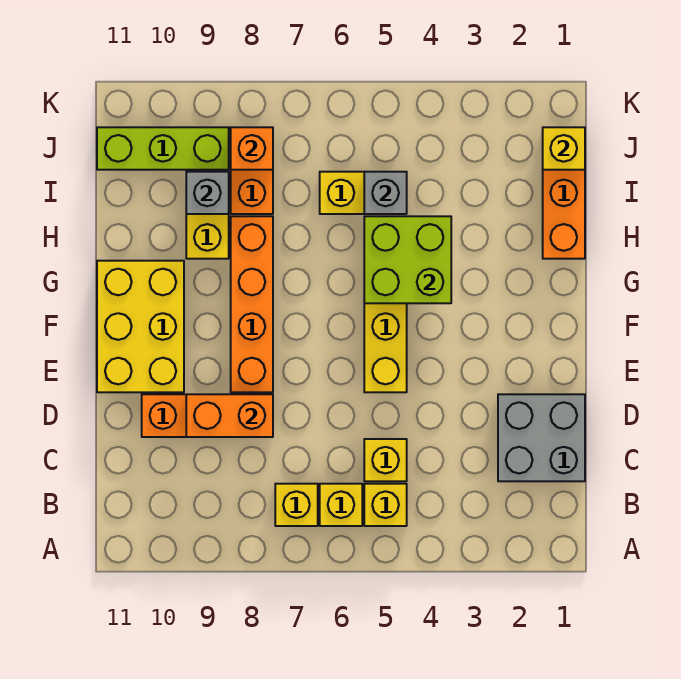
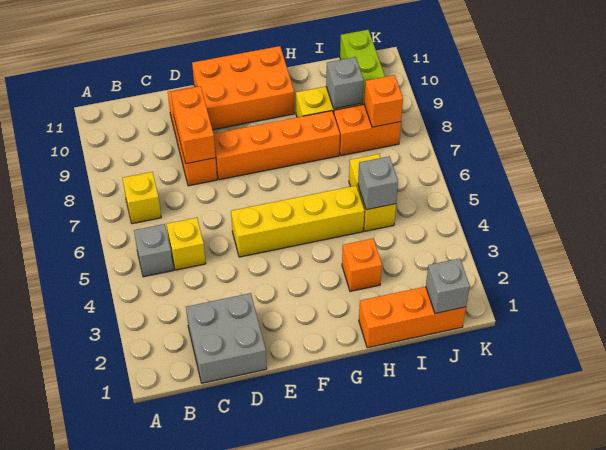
yellow brick B5 level 1 -> grey brick B5 level 1
yellow brick B6 level 1 -> none
yellow brick E10:G11 level 1 -> orange brick E10:G11 level 1
lime brick G4:H5 level 2 -> none
none -> orange brick H3 level 1
yellow brick J1 level 2 -> grey brick J1 level 2

